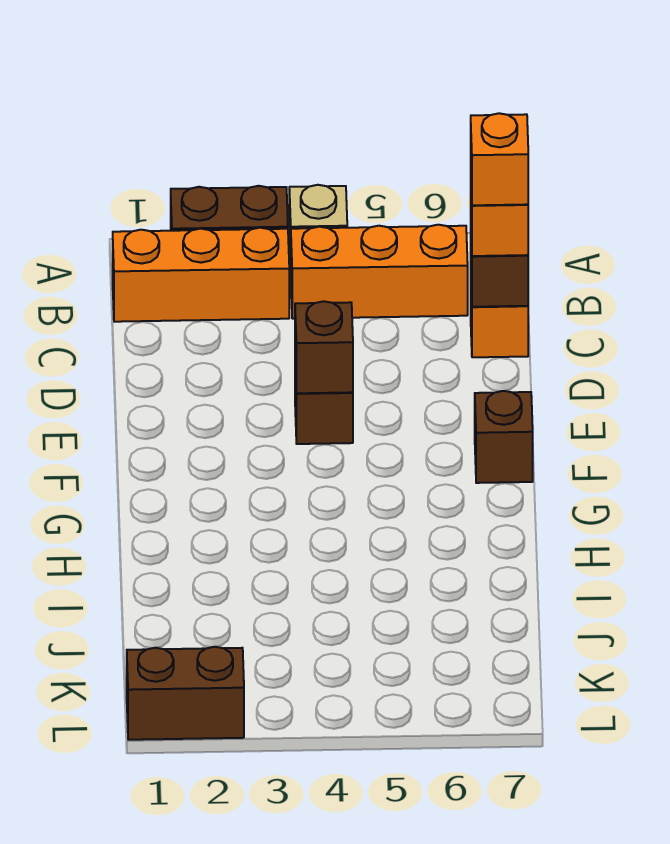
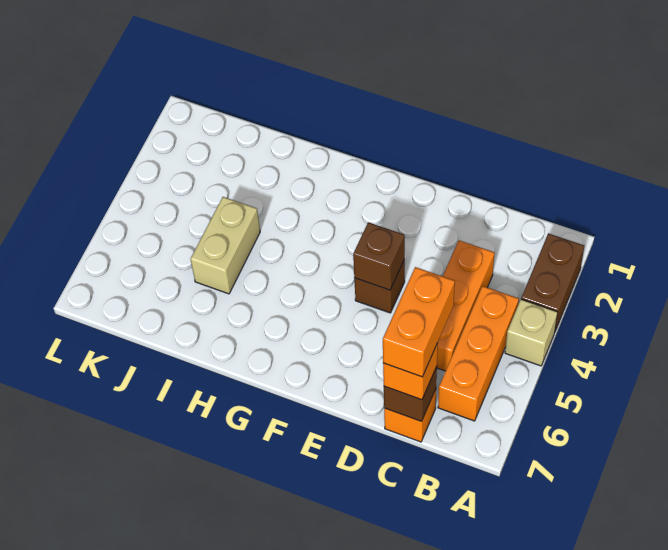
orange brick B1:B3 level 1 -> orange brick C3:C5 level 1
orange brick C7 level 4 -> orange brick C6:C7 level 4
brown brick F7 level 1 -> none
none -> tan brick I4:I5 level 1
brown brick L1:L2 level 1 -> none

